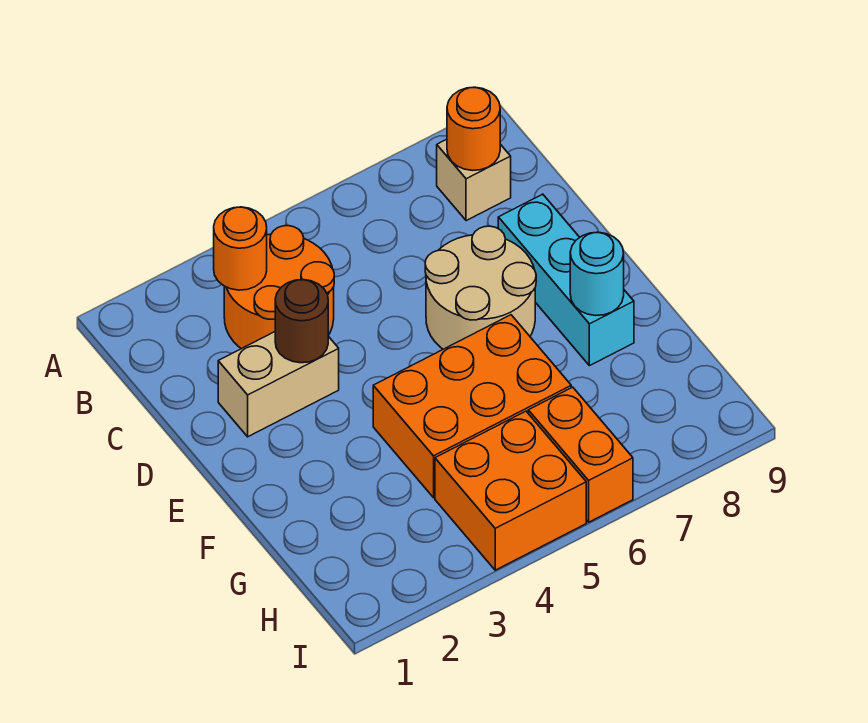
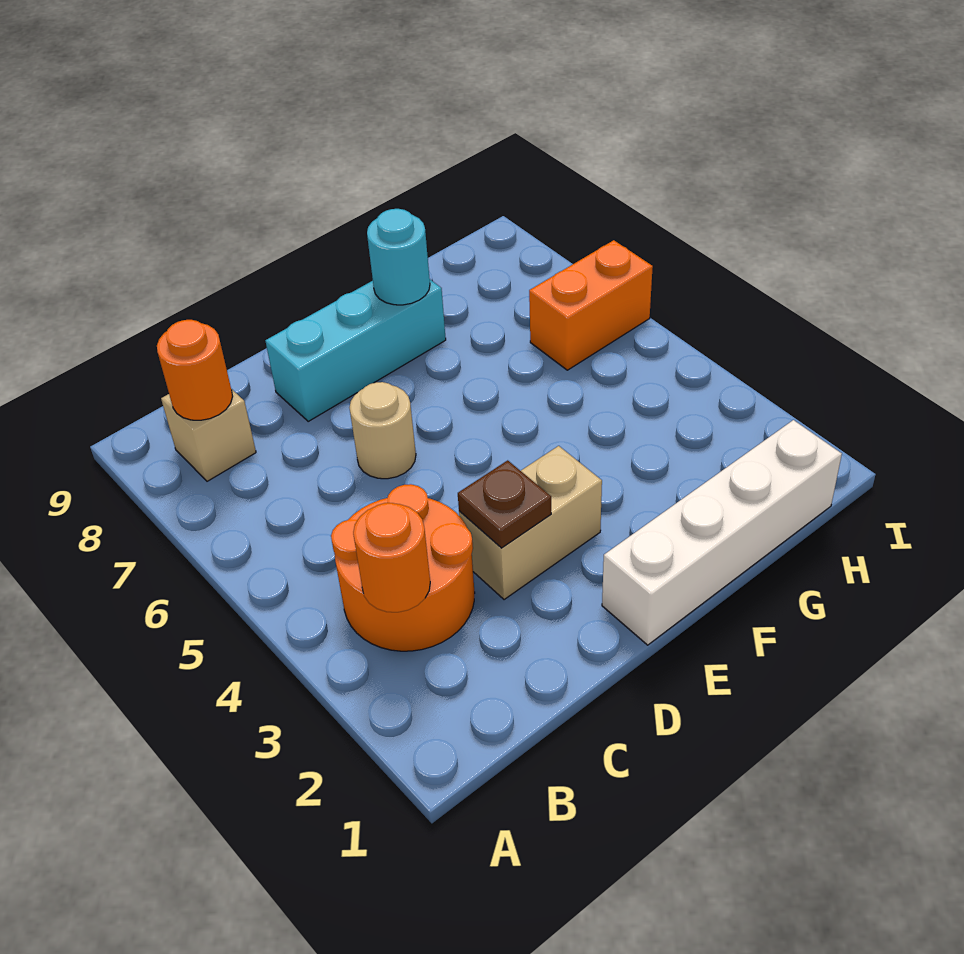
tan brick D2:D3 level 1 -> tan brick D3:E3 level 1
brown round brick D3 level 2 -> brown plate D3 level 2
tan round brick D6:E7 level 1 -> tan round brick D6 level 1
none -> white brick E1:H1 level 1
orange brick F4:G6 level 1 -> none
orange brick H4:I5 level 1 -> none

